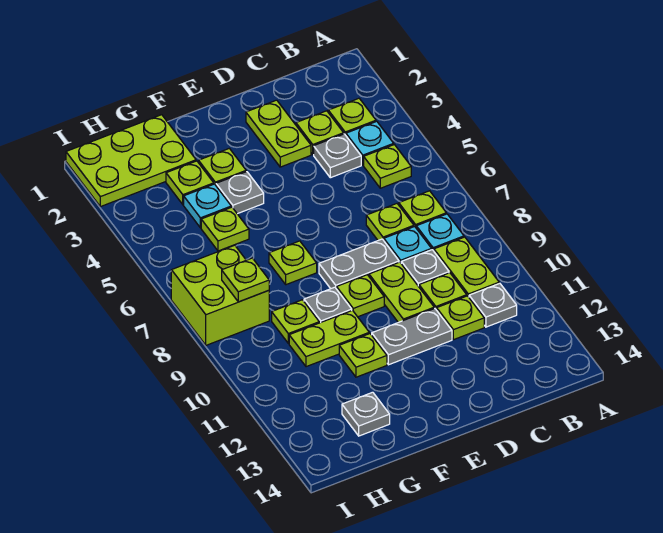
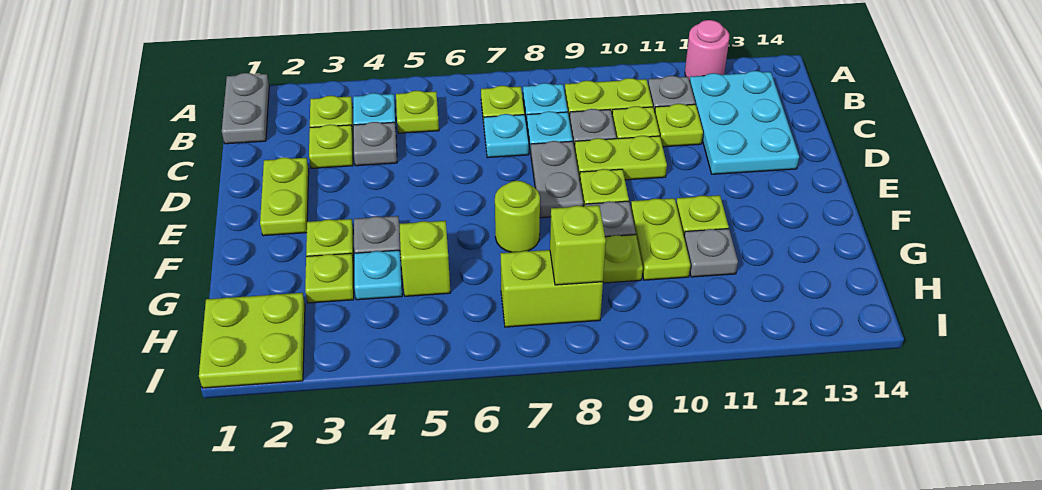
none -> pink round brick A12 level 1
none -> cyan plate B12:D13 level 1
lime plate C7 level 1 -> cyan plate C7 level 1
lime plate D2:D3 level 1 -> lime plate D2:E2 level 1
grey plate D11:E11 level 1 -> grey plate A1:B1 level 1
lime plate F7 level 1 -> lime round brick F7 level 1
lime plate G1:I2 level 1 -> lime plate H1:I2 level 1
lime plate G5 level 1 -> lime brick G5 level 1
grey plate G13 level 1 -> grey plate G11 level 1
lime brick H7:I8 level 1 -> lime brick H7:H8 level 1
lime plate H8 level 2 -> lime brick H8 level 2

